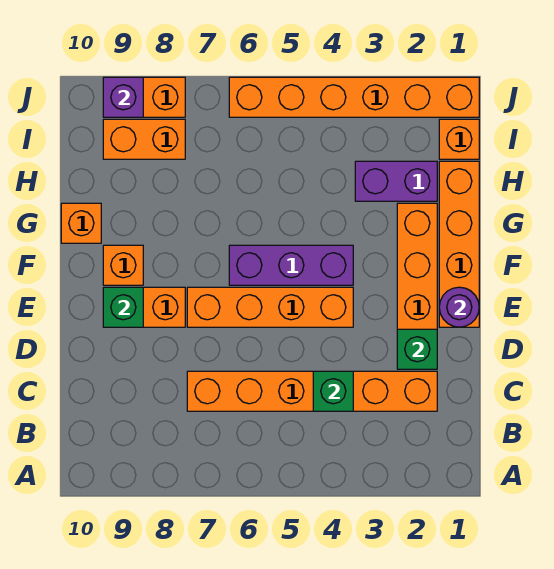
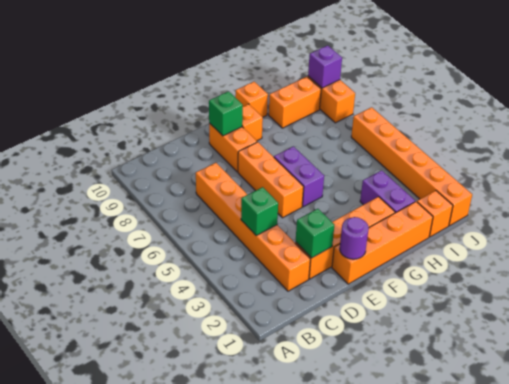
orange brick E4:E7 level 1 -> orange brick E5:E7 level 1
purple brick F4:F6 level 1 -> purple brick F5:F6 level 1
orange brick I8:I9 level 1 -> orange brick H9:I9 level 1

